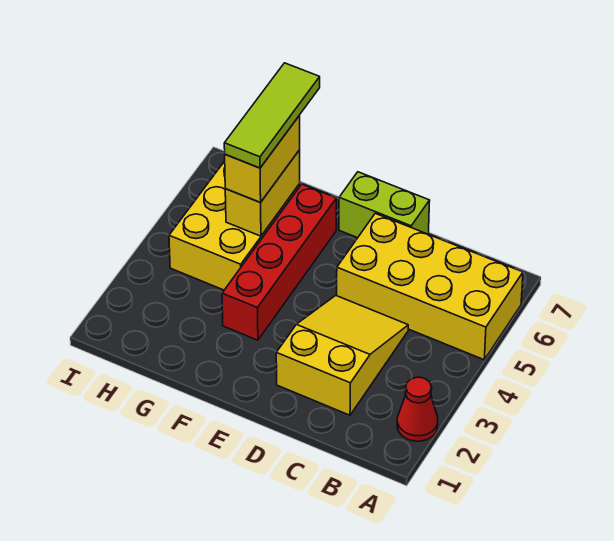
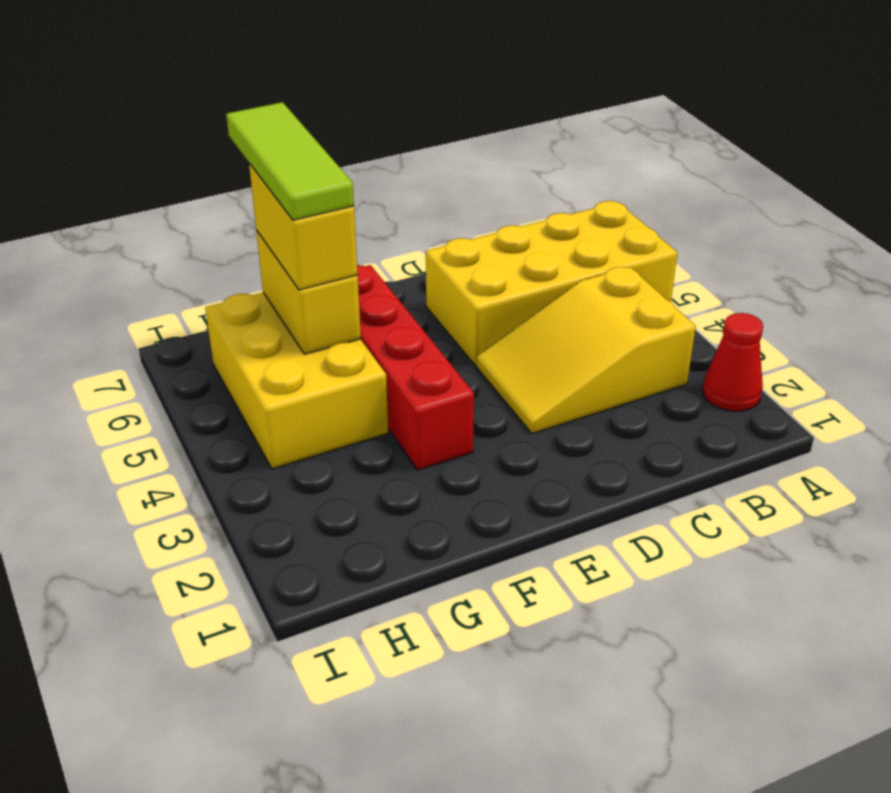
yellow slope C2:D4 level 1 top 2 -> yellow slope B3:D4 level 1 top B
lime brick D7:E7 level 1 -> none

